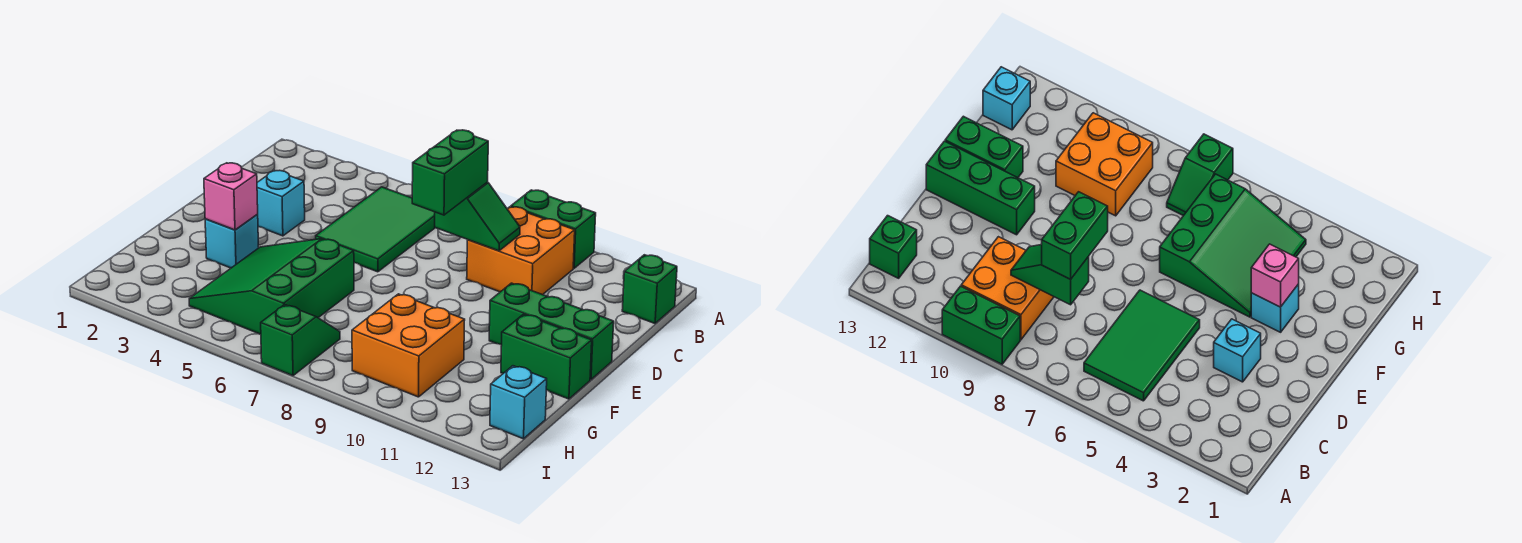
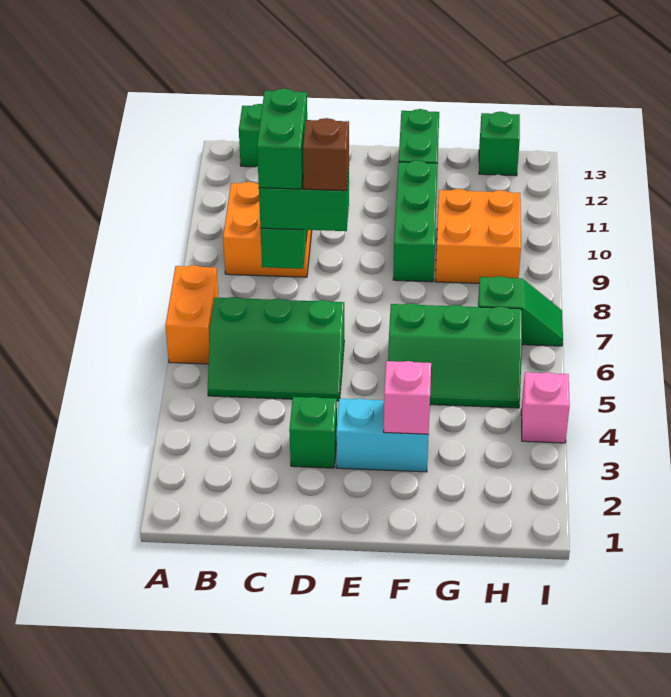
none -> orange brick A6:A7 level 1
green brick A9:A10 level 1 -> green brick C8:C9 level 4
green tile B5:D6 level 1 -> green slope B5:D6 level 1 top 6
cyan brick D3 level 1 -> green brick D3 level 1
none -> brown brick D8 level 4
green brick E11:E13 level 1 -> green brick F9:F11 level 1
cyan brick F3 level 1 -> cyan brick E3:F3 level 1
green slope F4:H6 level 1 top 6 -> green slope F5:H6 level 1 top 6
green slope H7:I7 level 1 top I -> green slope H7:I7 level 1 top H
cyan brick H13 level 1 -> green brick H13 level 1
none -> pink brick I4 level 1

